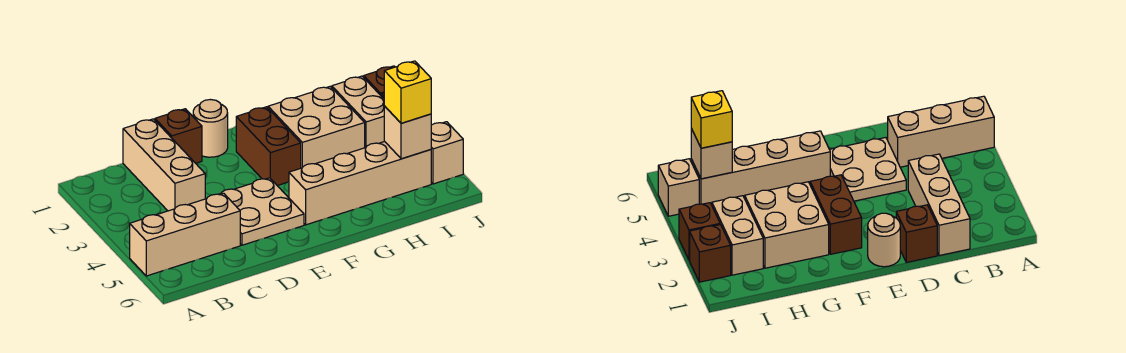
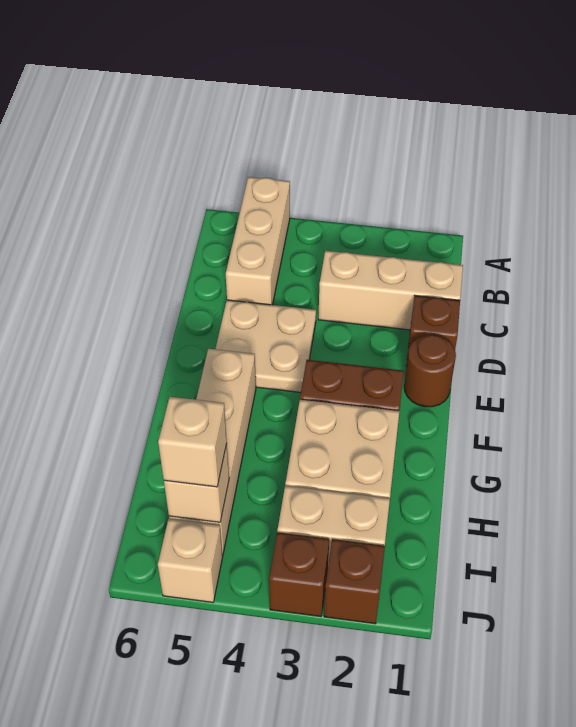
tan round brick E1 level 1 -> brown round brick E1 level 1
yellow brick I5 level 3 -> tan brick I5 level 3

